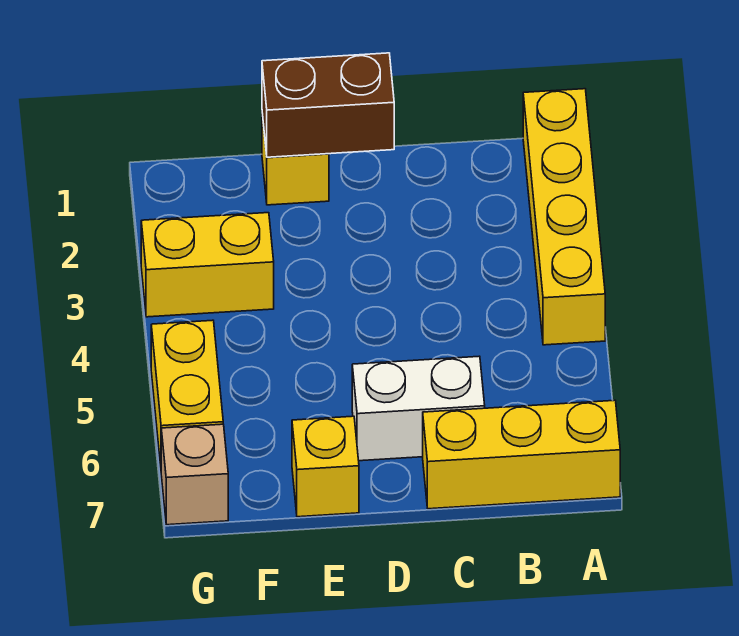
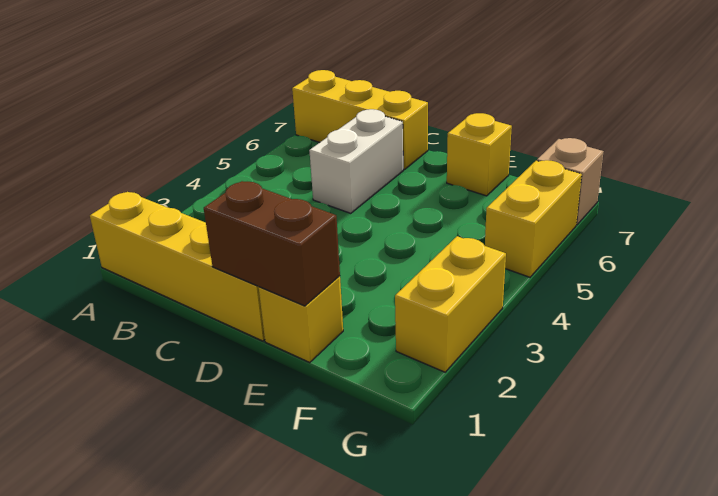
yellow brick A1:A4 level 1 -> yellow brick A1:D1 level 1
white brick C6:D6 level 1 -> white brick C5:C6 level 1
yellow brick F3:G3 level 1 -> yellow brick G2:G3 level 1

